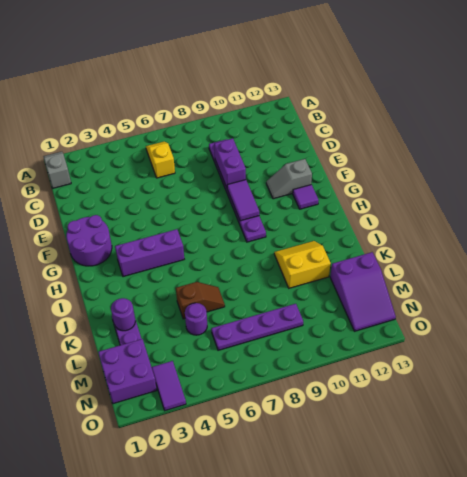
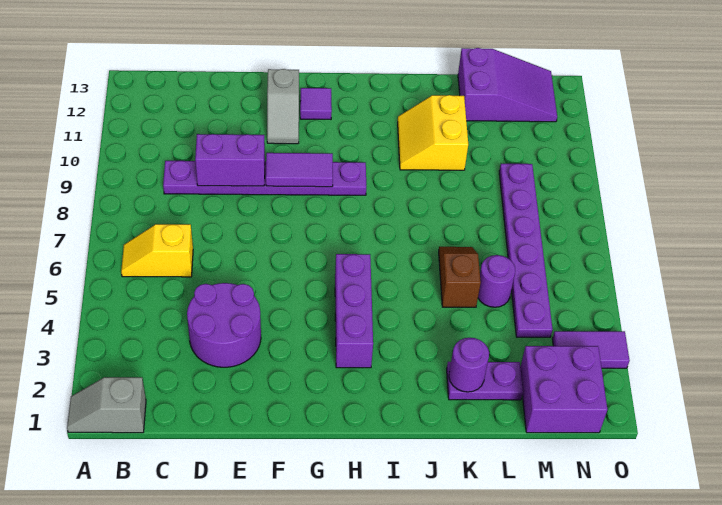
purple round brick F1:G2 level 1 -> purple round brick D3:E4 level 1
purple plate M6:M9 level 1 -> purple plate M4:M9 level 1

